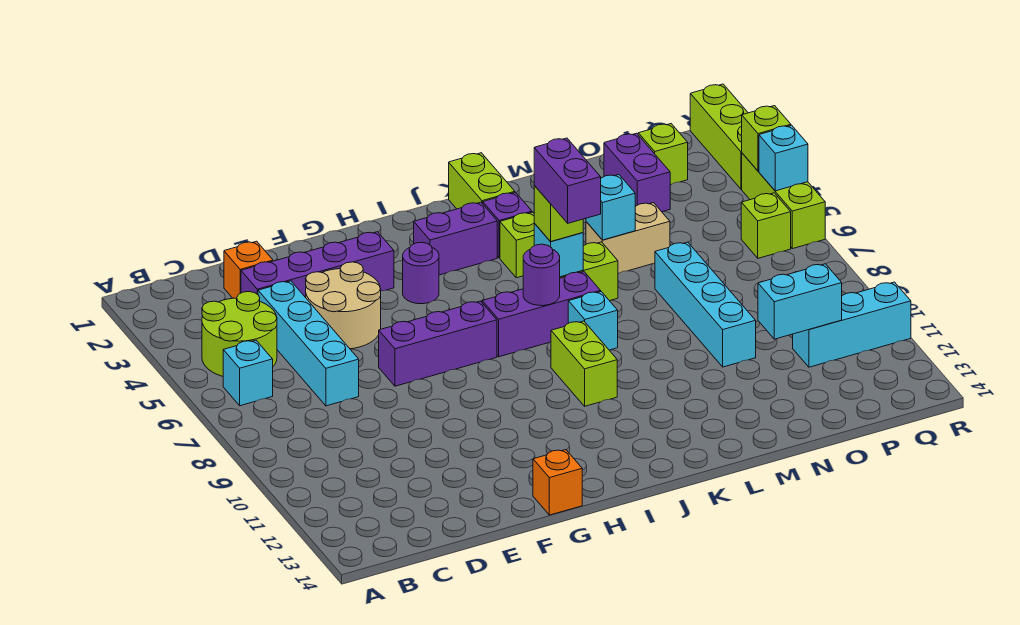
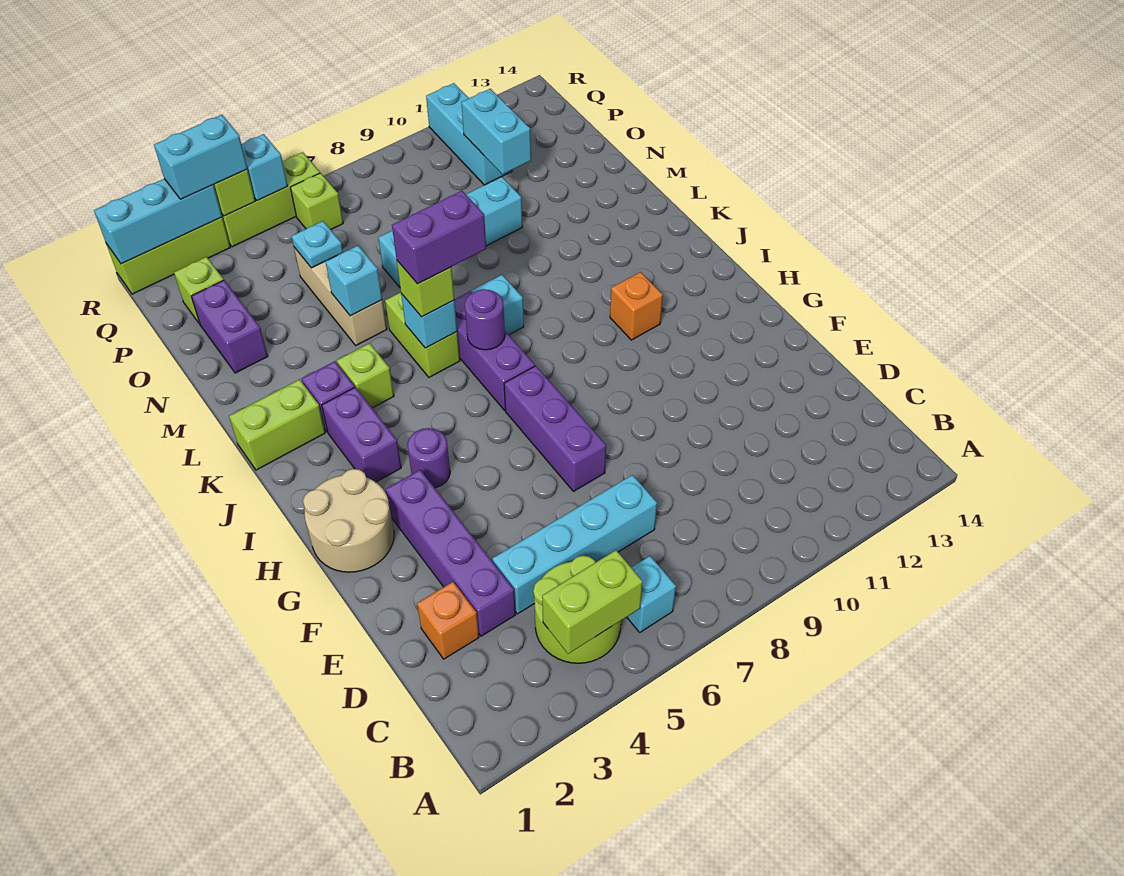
tan round brick E4:F5 level 1 -> tan round brick G1:H2 level 1
orange brick G14 level 1 -> orange brick I11 level 1
lime brick J9:J10 level 1 -> lime brick B4:B5 level 2
tan brick M5:N5 level 1 -> tan brick M5:O5 level 1
purple brick O2:O3 level 1 -> purple brick N2:O2 level 1
none -> cyan plate O5 level 2
none -> cyan brick R1:R3 level 2
none -> cyan brick R3:R4 level 3

